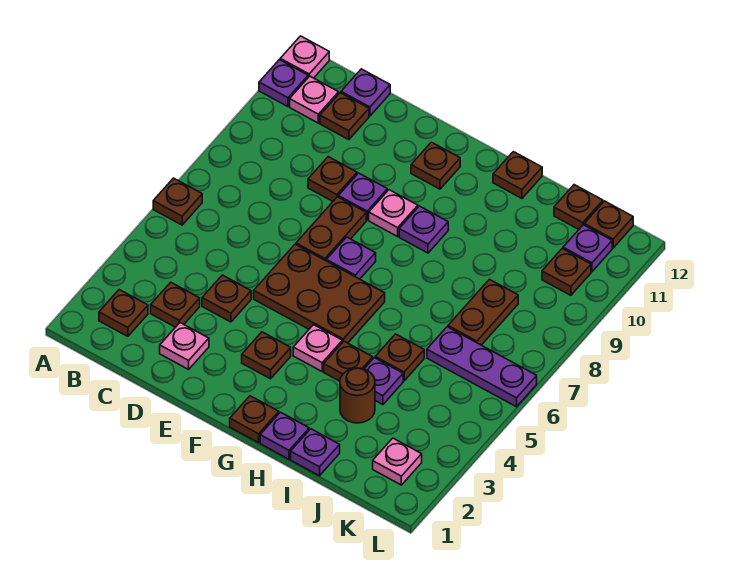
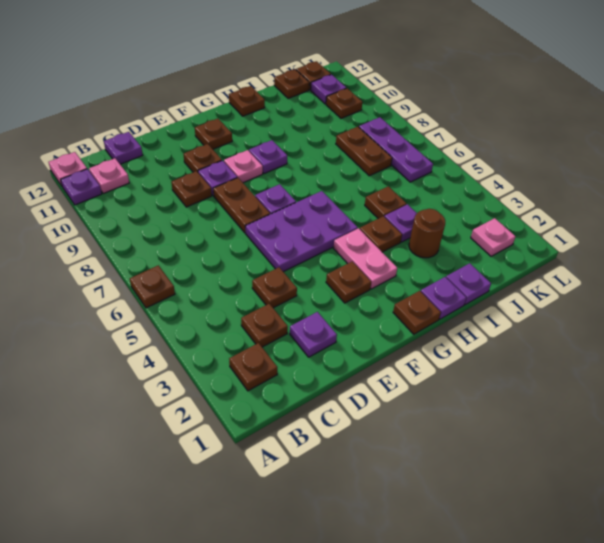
brown plate C11 level 1 -> brown plate E10 level 1
pink plate D2 level 1 -> purple plate D2 level 1
brown plate E5:G6 level 1 -> purple plate E5:G6 level 1
pink plate G4 level 1 -> pink plate G3:G4 level 1
purple plate J6:L6 level 1 -> purple plate K6:K8 level 1

